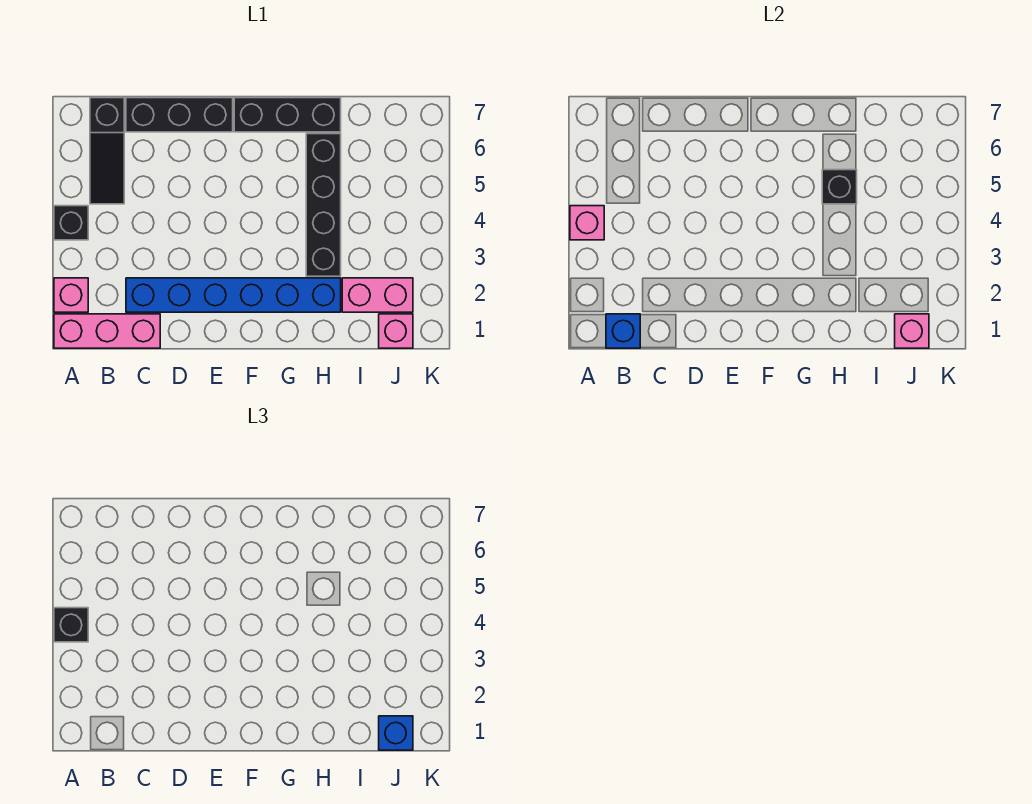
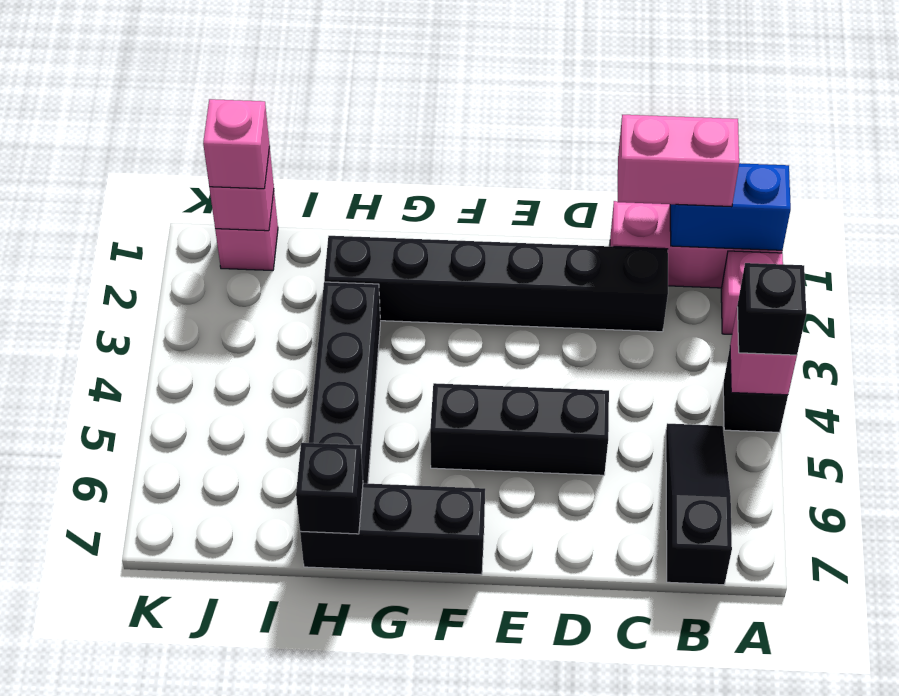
blue brick B1 level 2 -> blue brick A1:B1 level 2
blue brick C2:H2 level 1 -> black brick C2:H2 level 1
black brick C7:E7 level 1 -> black brick D5:F5 level 1
black brick H5 level 2 -> black brick H7 level 2
pink brick I2:J2 level 1 -> pink brick B1:C1 level 3
blue brick J1 level 3 -> pink brick J1 level 3

